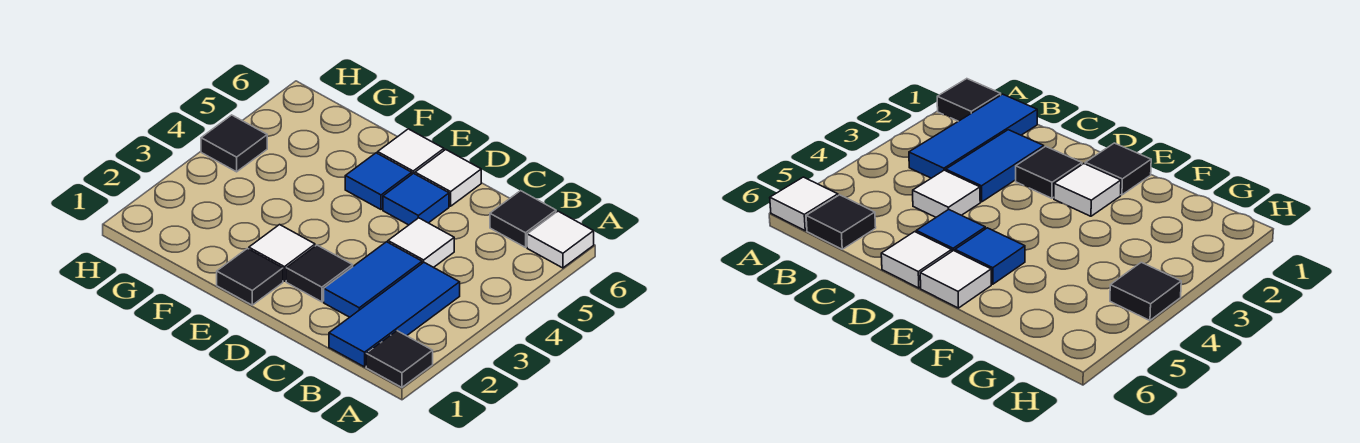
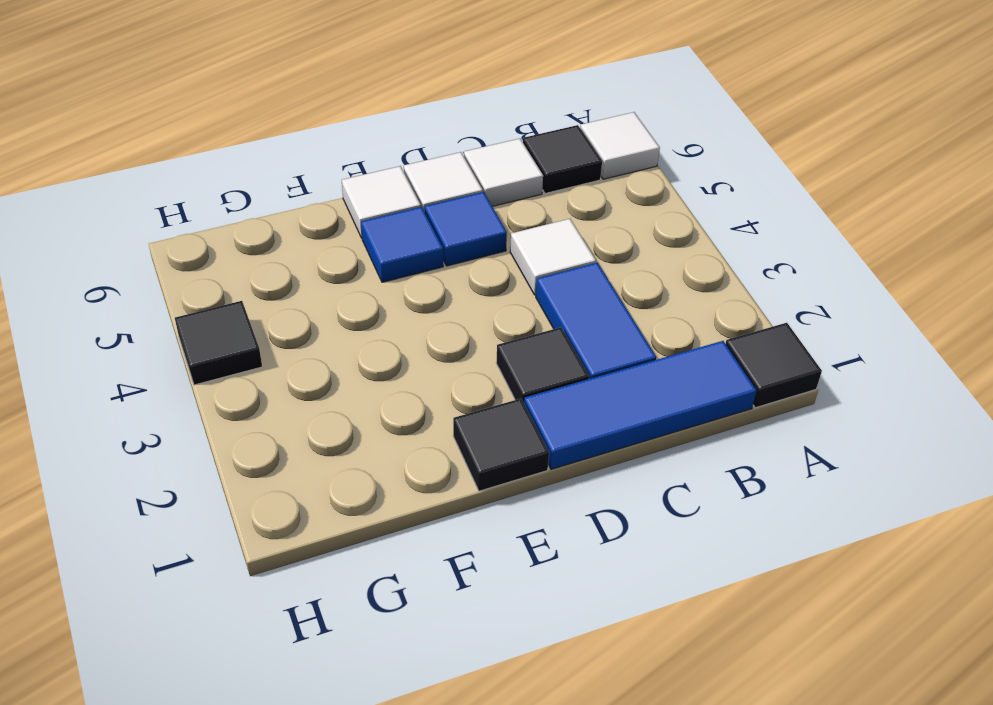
blue tile B1:B3 level 1 -> blue tile B1:D1 level 1
white tile E2 level 1 -> white tile C6 level 1

